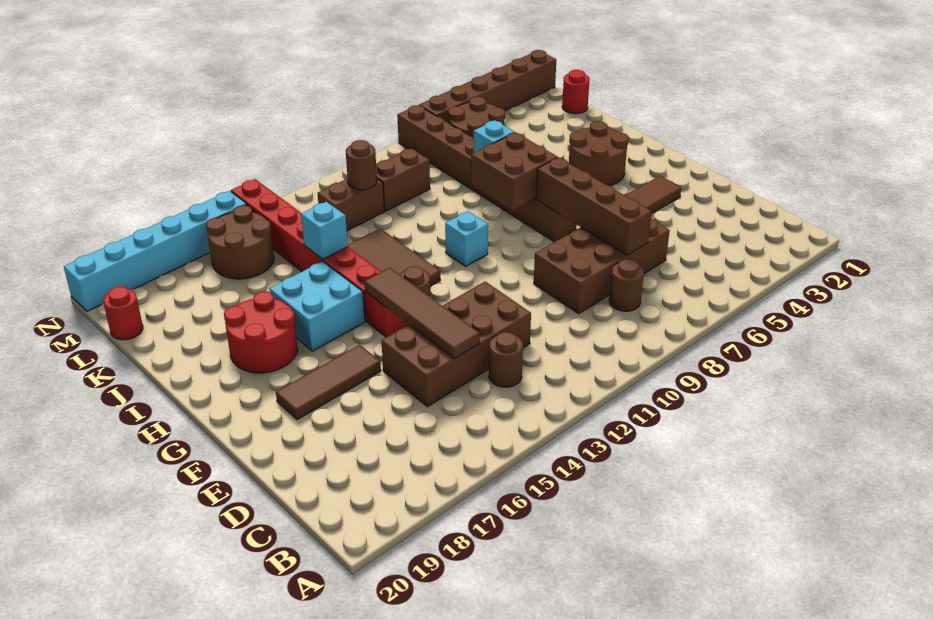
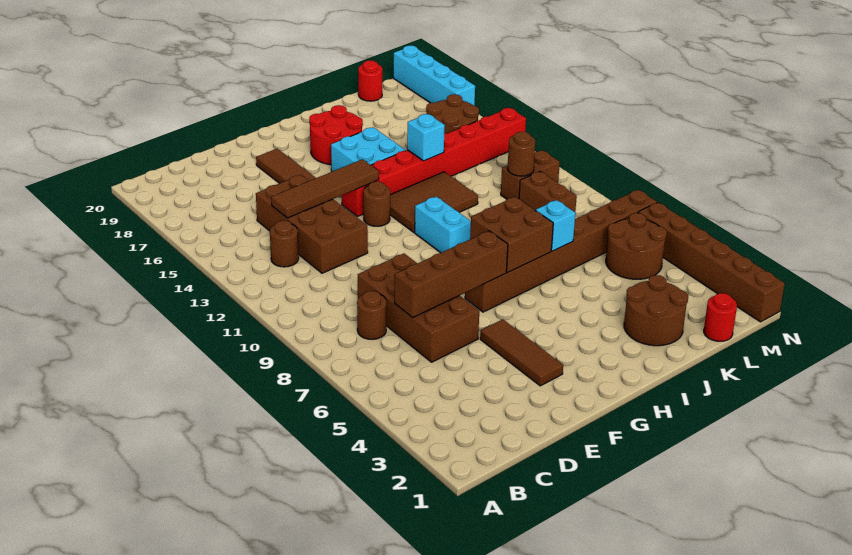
brown round brick H3:I4 level 1 -> brown round brick J2:K3 level 1
cyan brick H10 level 1 -> cyan brick H10:H11 level 1
brown brick L11:L12 level 1 -> brown brick L11:M11 level 1
cyan brick N15:N20 level 1 -> cyan brick N17:N20 level 1

